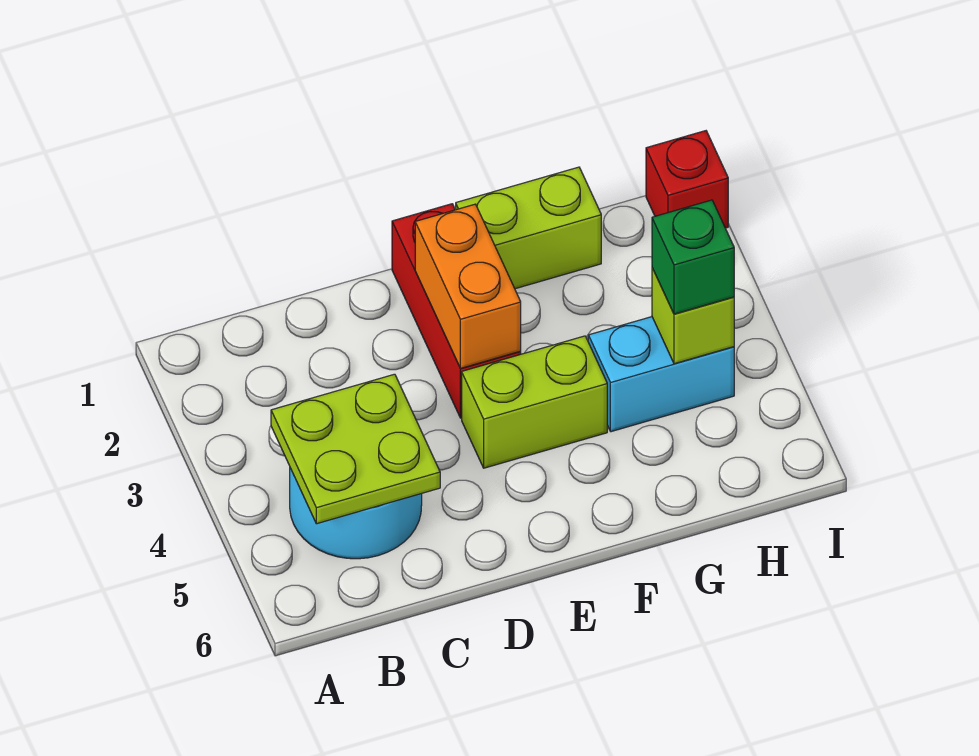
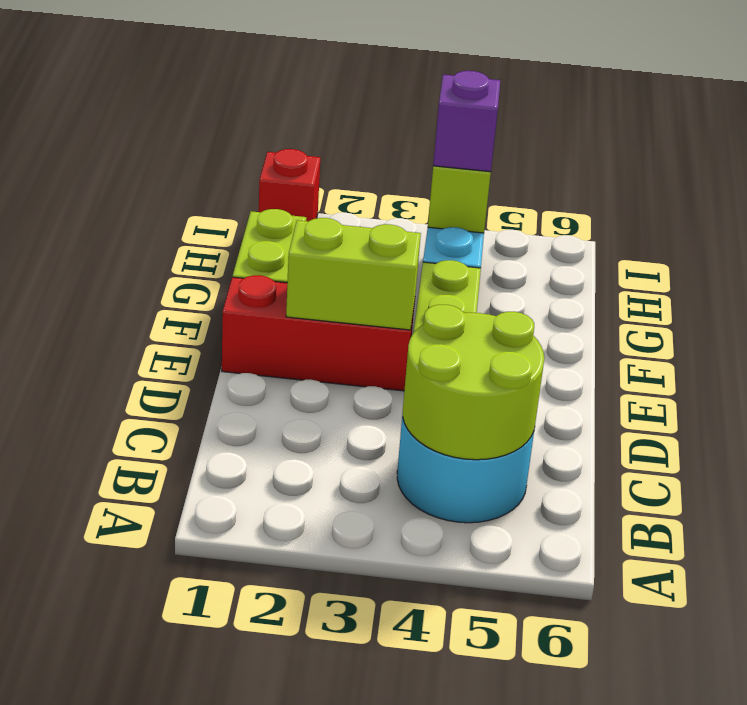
lime plate B4:C5 level 2 -> lime round brick B4:C5 level 2
orange brick E2:E3 level 2 -> lime brick E2:E3 level 2
green brick H4 level 3 -> purple brick H4 level 3

